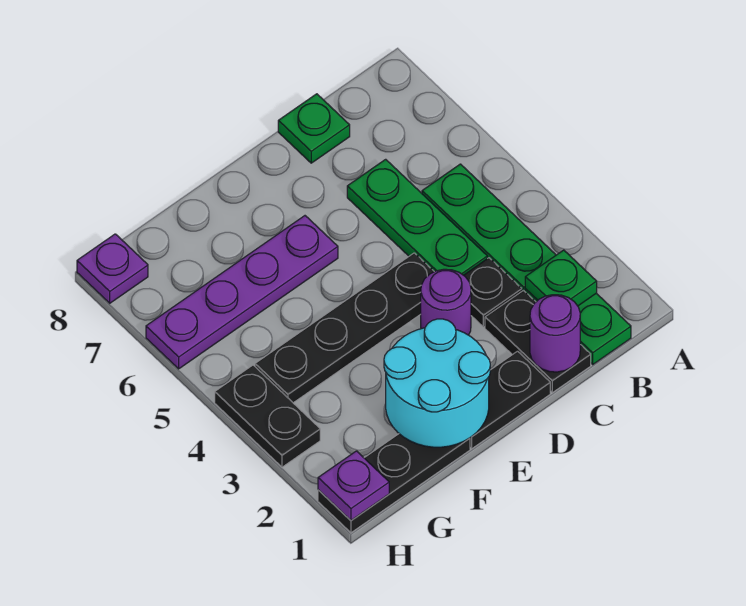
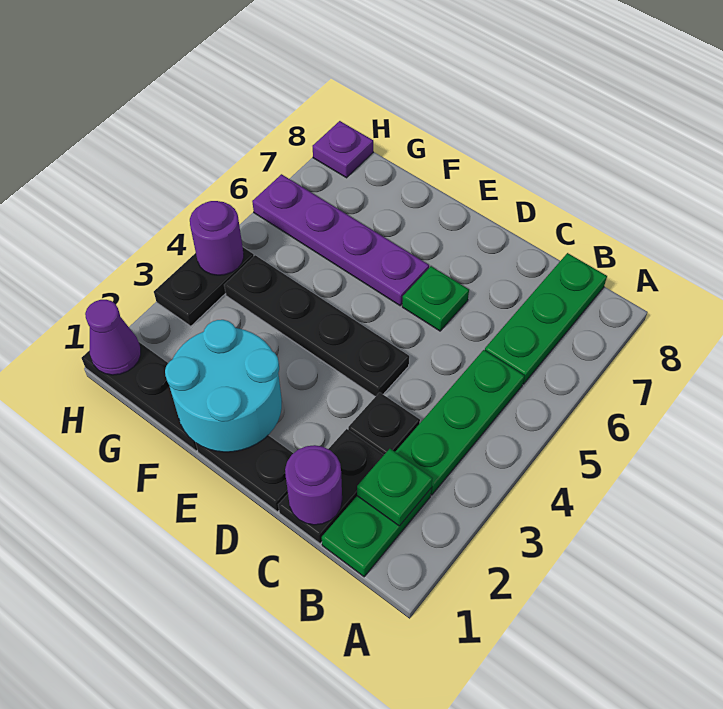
green plate C4:C6 level 1 -> green plate B6:B8 level 1
green plate C8 level 1 -> green plate D6 level 1
purple round brick D3 level 1 -> purple round brick H4 level 2
purple plate H1 level 2 -> purple cone H1 level 2

